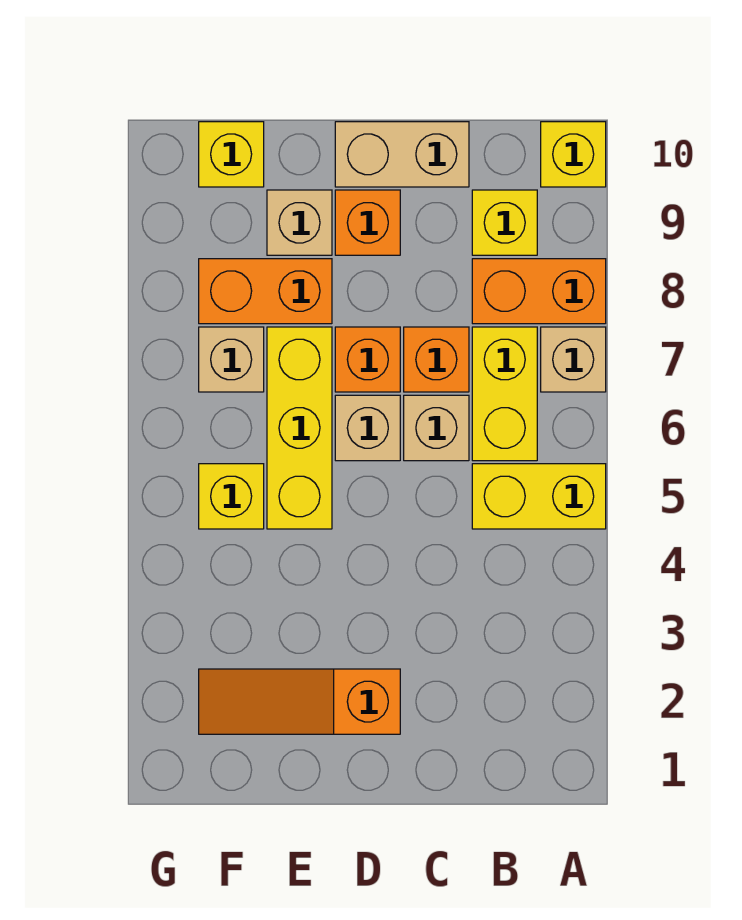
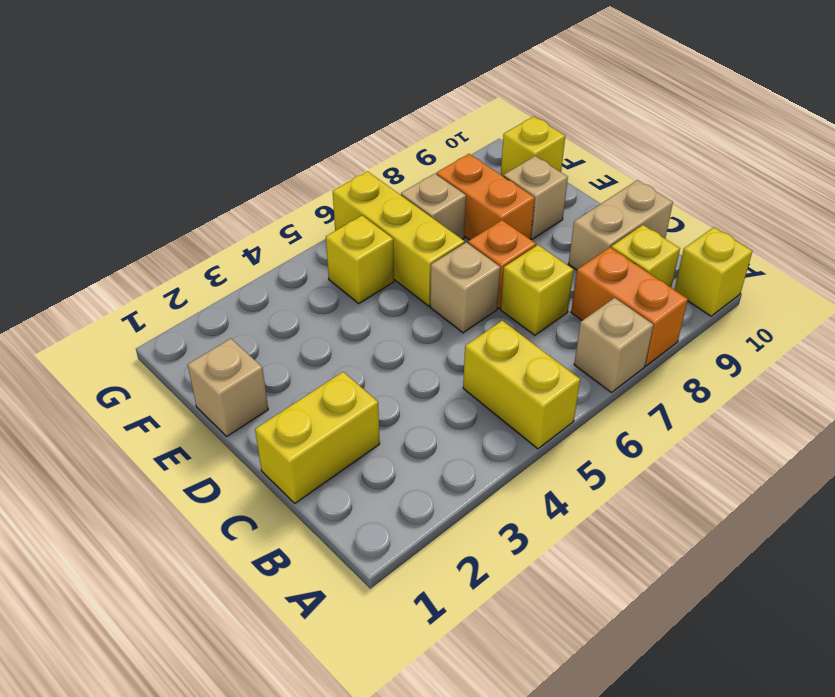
yellow brick B6:B7 level 1 -> yellow brick C1:C2 level 1
tan brick C6 level 1 -> tan brick E1 level 1
orange brick C7 level 1 -> yellow brick C7 level 1
tan brick C10:D10 level 1 -> tan brick C9:C10 level 1
orange slope D2:F2 level 1 top D -> none
orange brick D9 level 1 -> none
yellow brick E5:E7 level 1 -> yellow brick E6:G6 level 1

